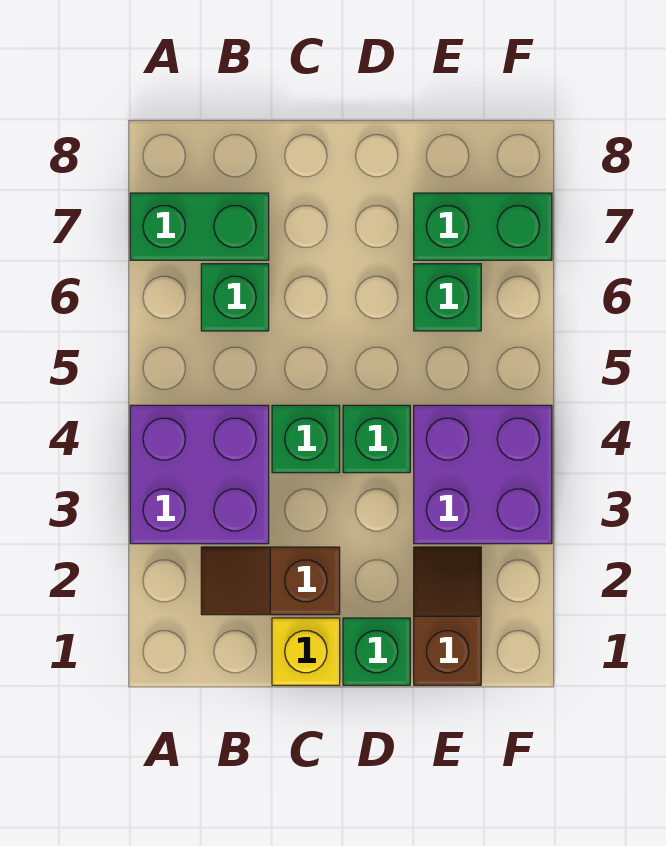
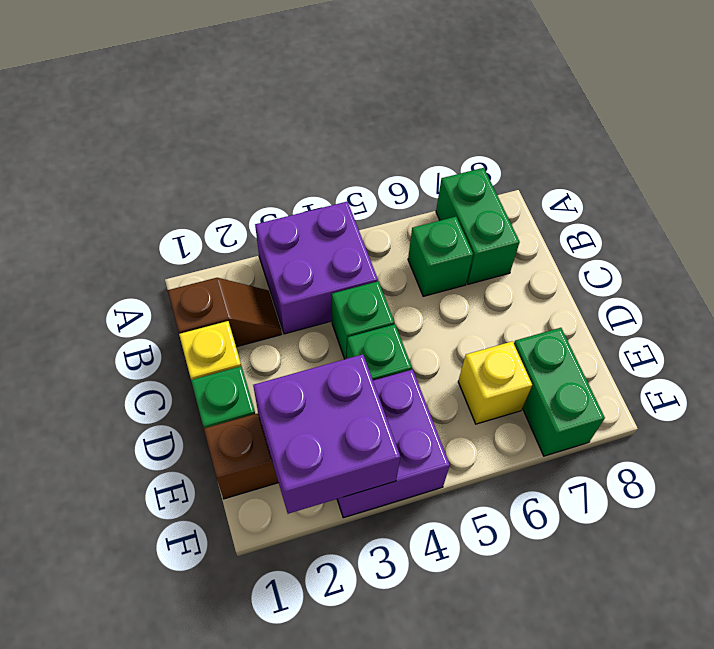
brown slope B2:C2 level 1 top C -> brown slope B1:B2 level 1 top 1
none -> purple brick E2:F3 level 2
green brick E6 level 1 -> yellow brick E6 level 1

